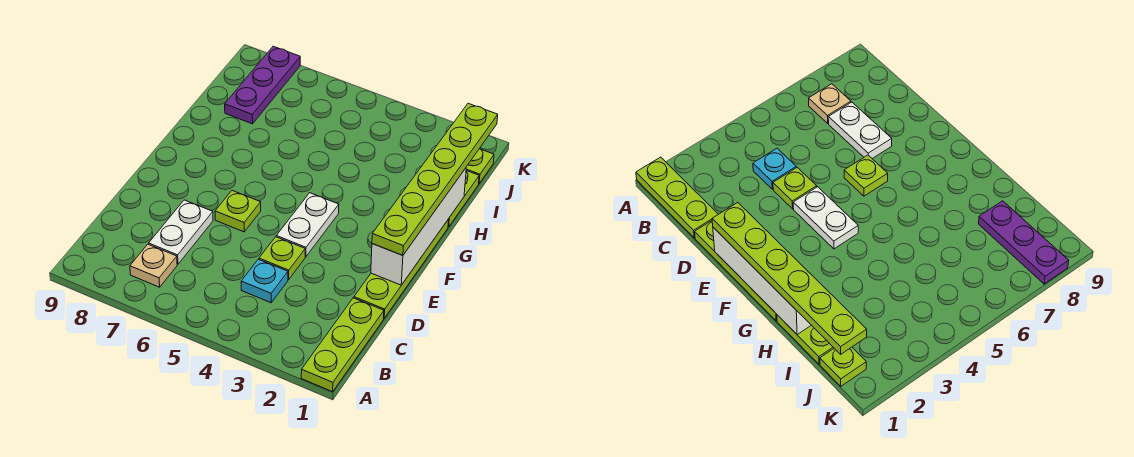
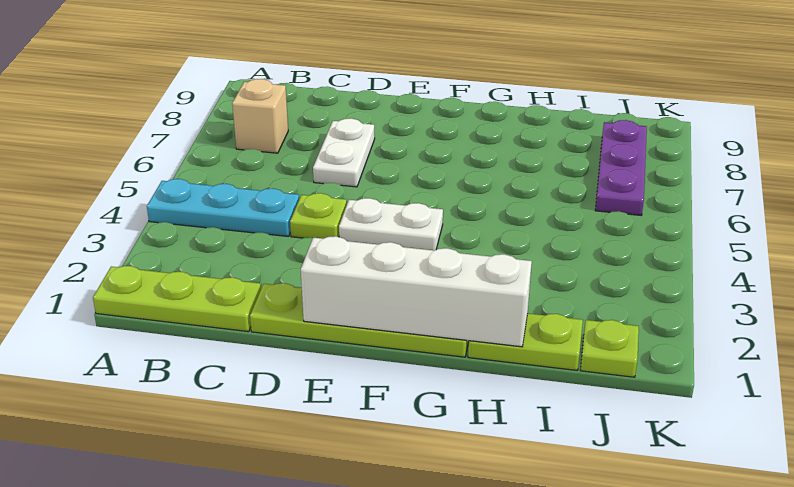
tan plate B7 level 1 -> tan brick B7 level 1
cyan plate C4 level 1 -> cyan plate A4:C4 level 1
white plate C7:D7 level 1 -> white plate D6:D7 level 1
lime plate E1:J1 level 3 -> none
lime plate E6 level 1 -> none
purple plate I8:K8 level 1 -> purple plate J6:J8 level 1

